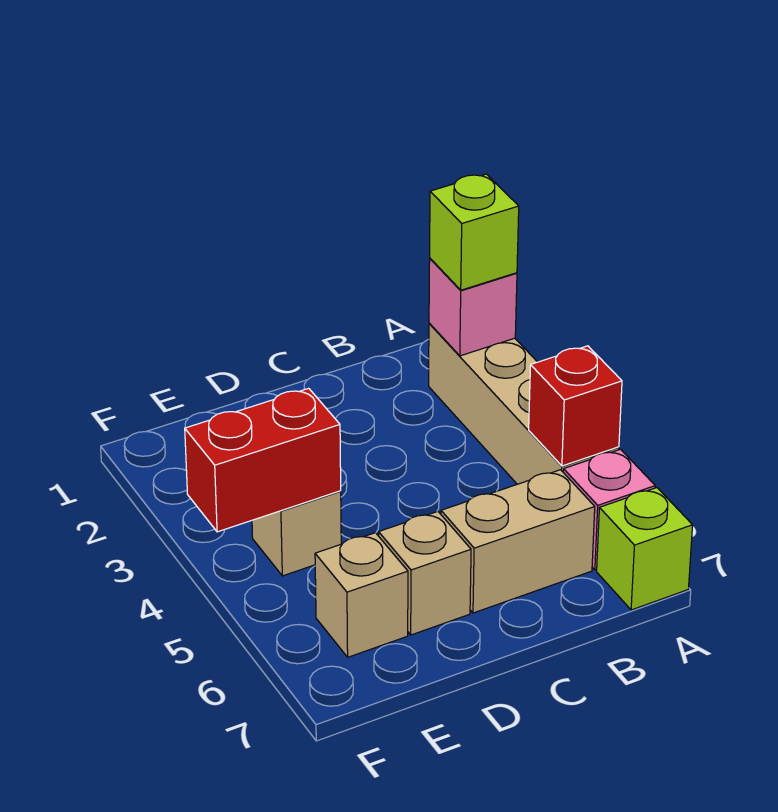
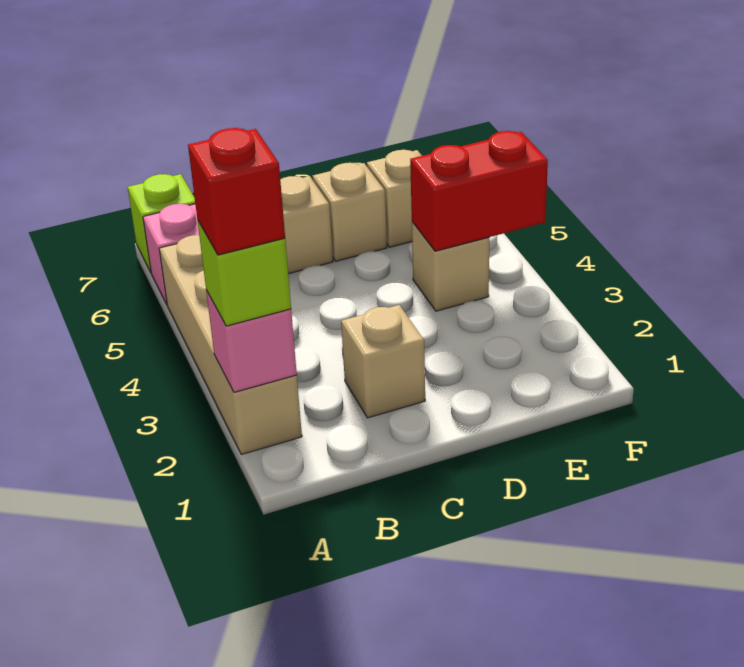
red brick A5 level 2 -> red brick A2 level 4
none -> tan brick C2 level 1

